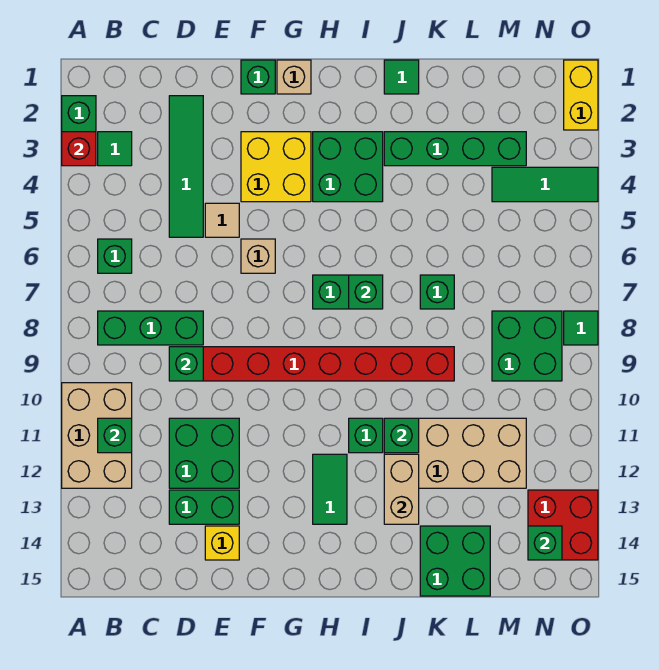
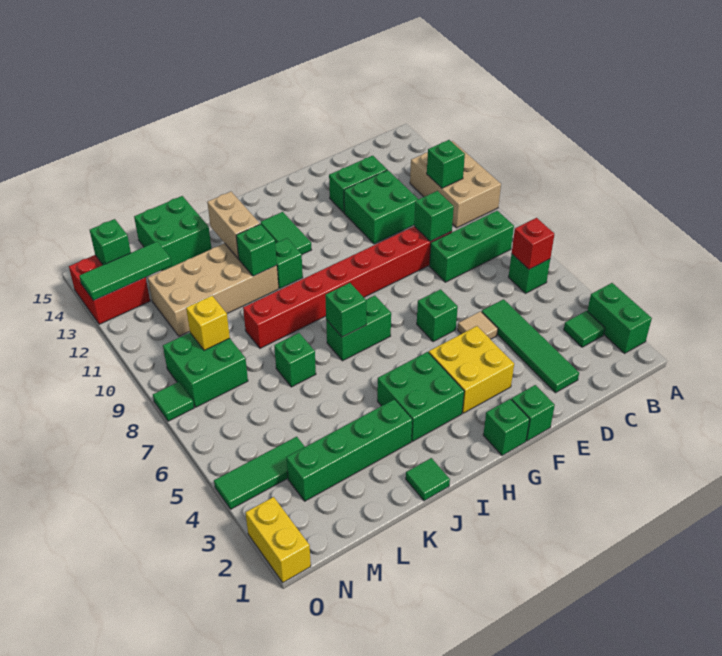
red brick A3 level 2 -> red brick B6 level 2
yellow brick E14 level 1 -> yellow brick M9 level 2
tan brick F6 level 1 -> green brick F6 level 1
tan brick G1 level 1 -> green brick G1 level 1
none -> green tile M13:O13 level 2

